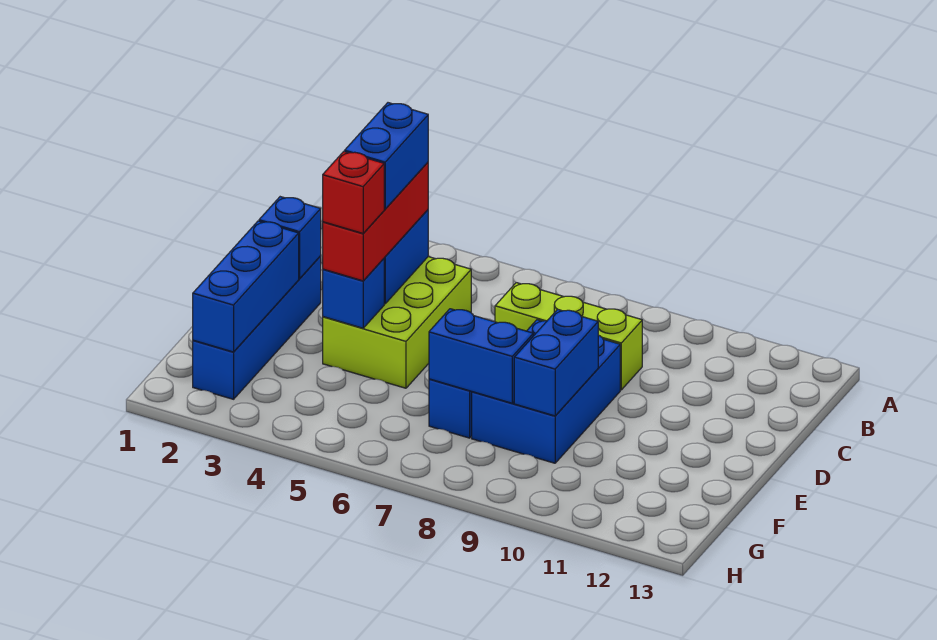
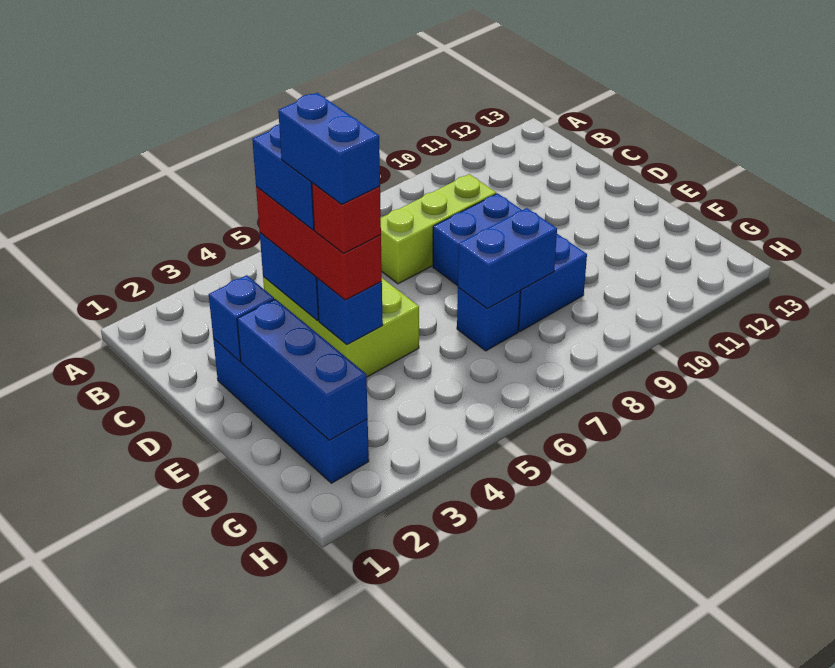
blue brick E9:F9 level 2 -> blue brick D4:E4 level 5

